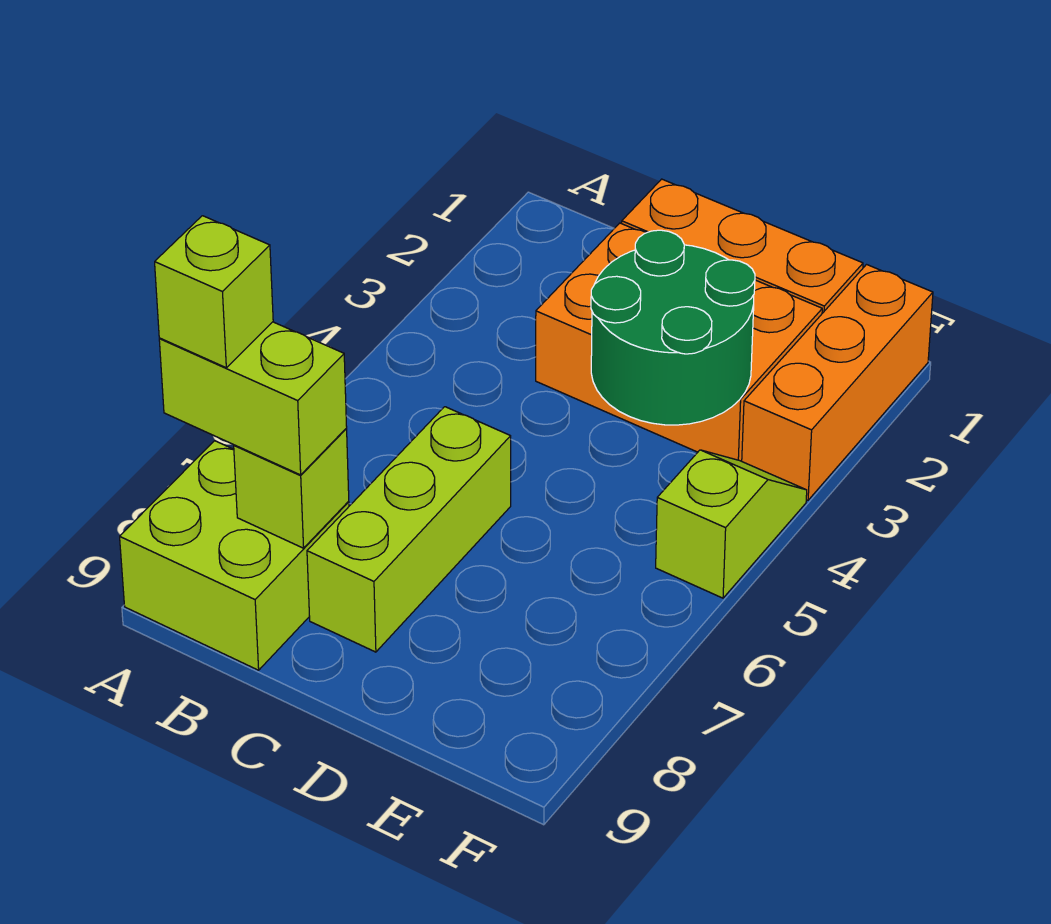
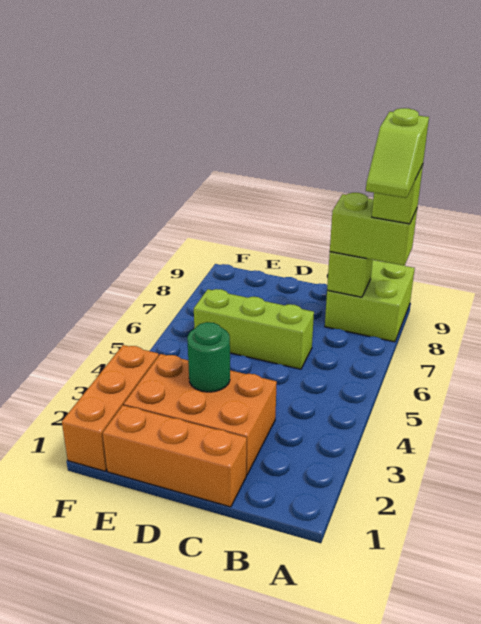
lime brick C6:C8 level 1 -> lime brick C6:E6 level 1
green round brick D3:E4 level 2 -> green round brick D3 level 2
lime slope F4:F5 level 1 top 5 -> lime slope A7:A8 level 5 top 8

